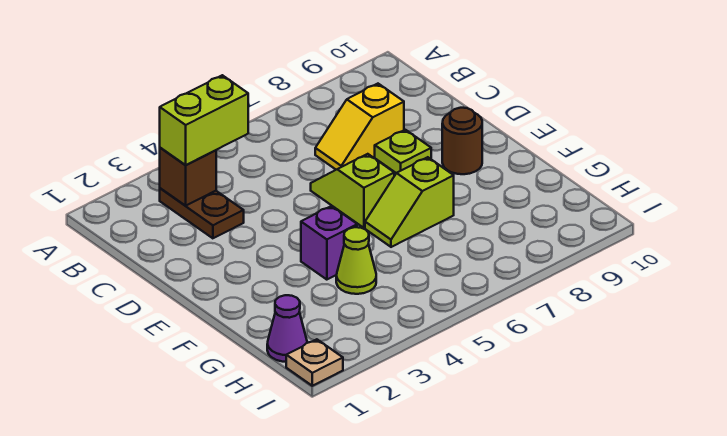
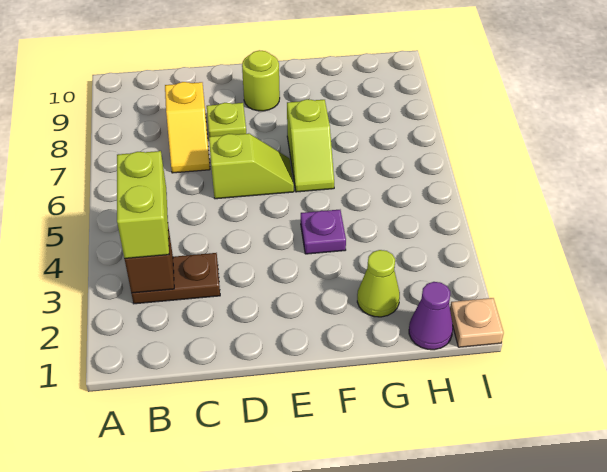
lime slope D6:E6 level 1 top E -> lime slope D6:E6 level 1 top D
brown round brick E9 level 1 -> lime round brick E9 level 1
purple brick F4 level 1 -> purple plate F4 level 1
lime cone G4 level 1 -> lime cone G2 level 1

